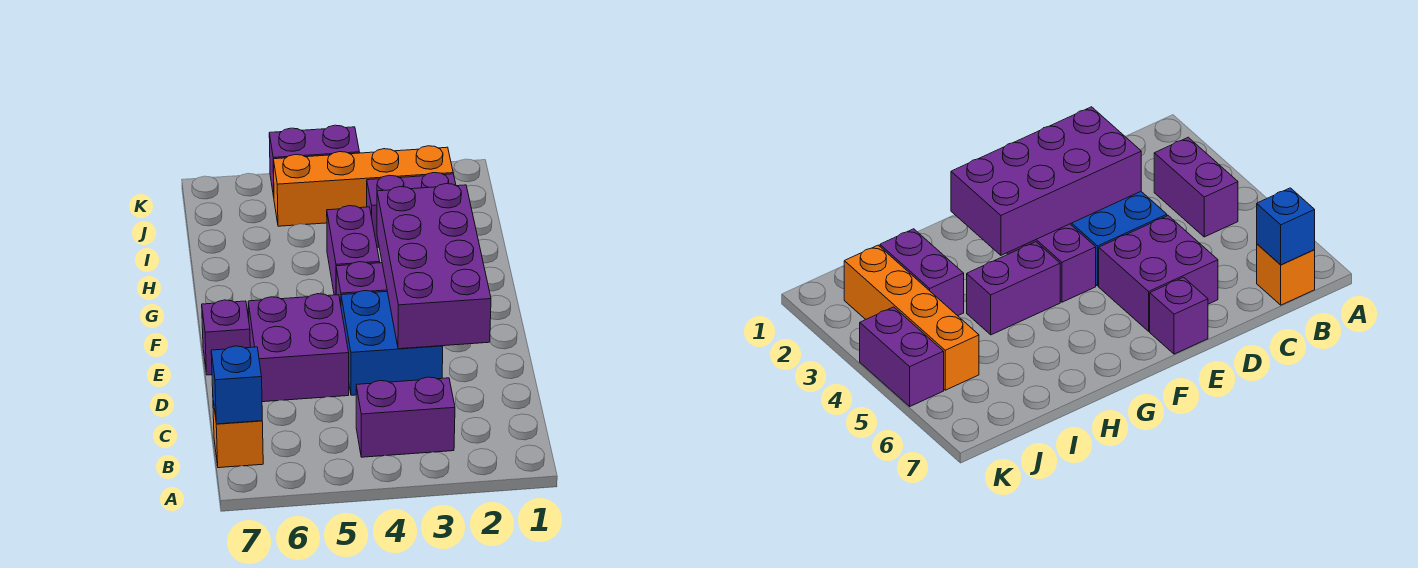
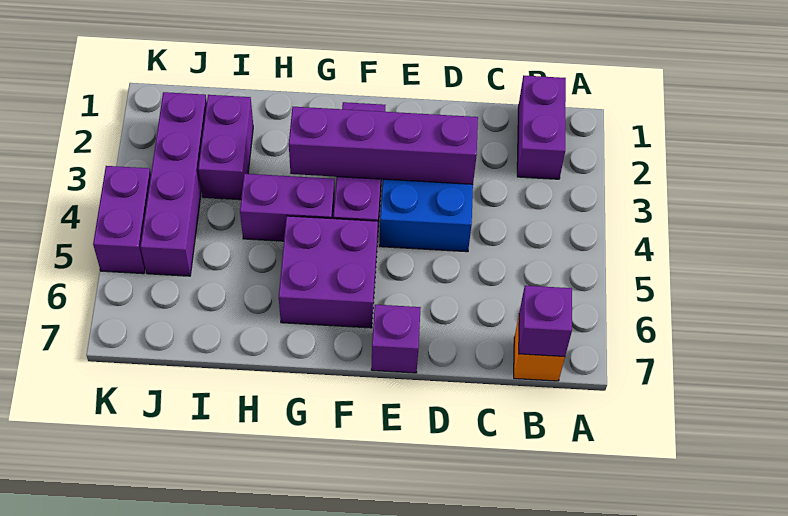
purple brick B3:B4 level 1 -> purple brick B1:B2 level 1
blue brick B7 level 2 -> purple brick B7 level 2
purple brick D2:G3 level 2 -> purple brick D3:G3 level 2
purple brick D5:E6 level 1 -> purple brick F5:G6 level 1
orange brick J2:J5 level 1 -> purple brick J2:J5 level 1

